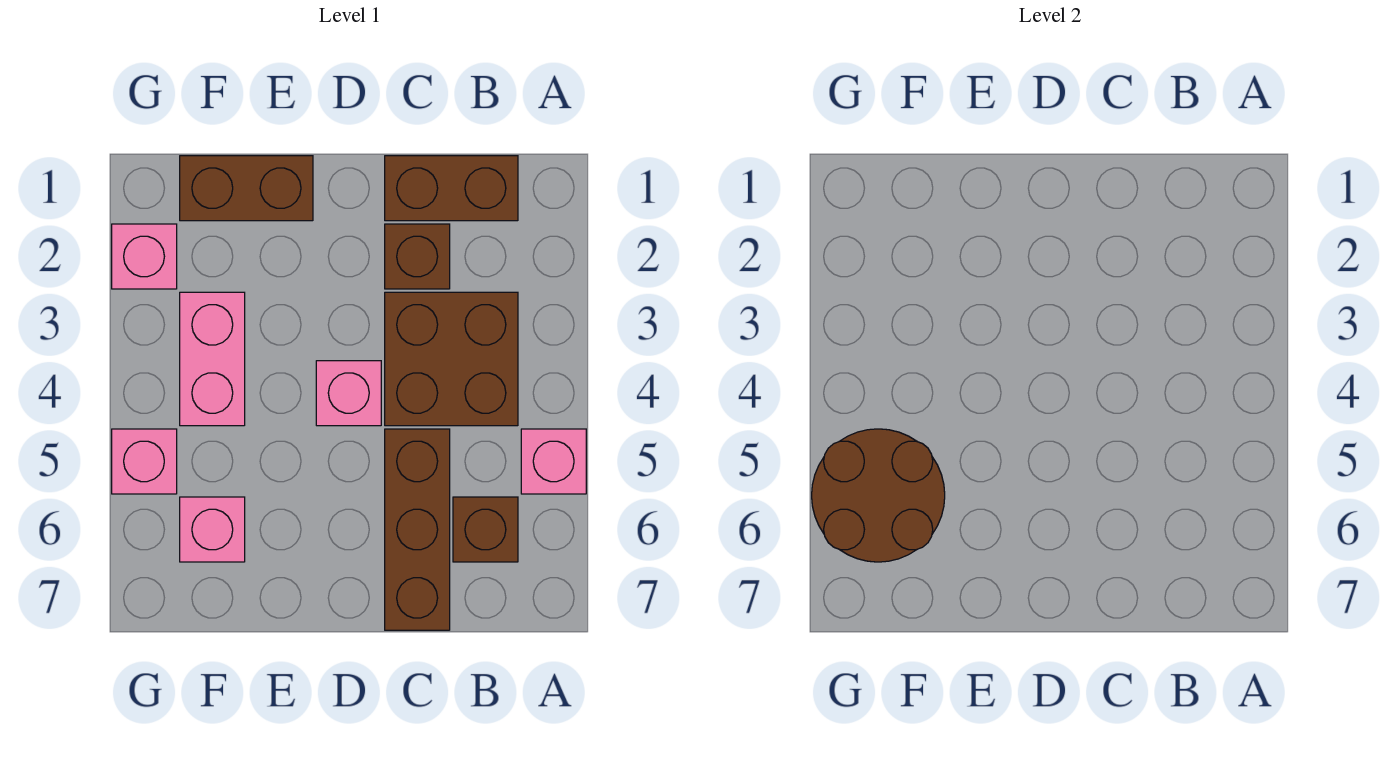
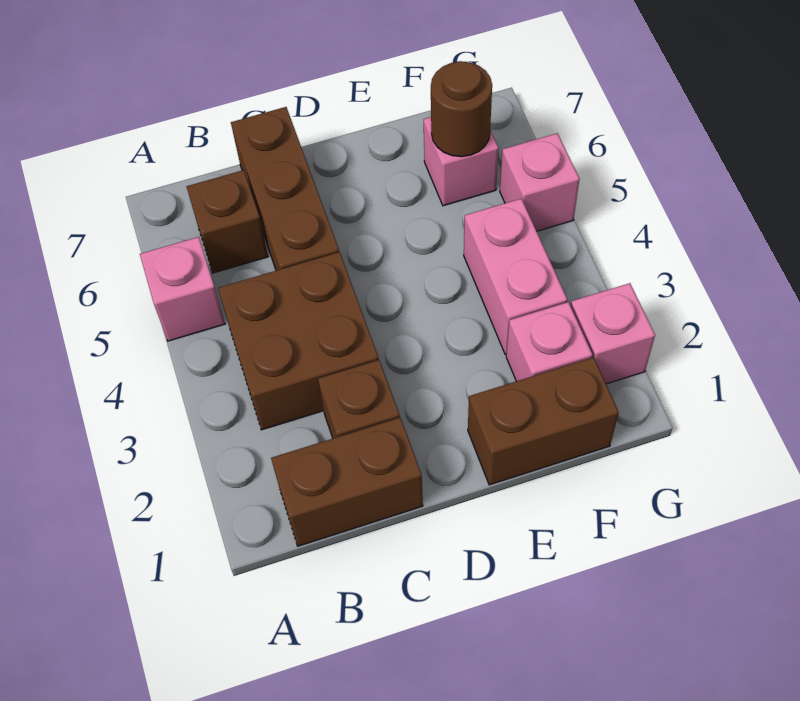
pink brick D4 level 1 -> pink brick F2 level 1
brown round brick F5:G6 level 2 -> brown round brick F6 level 2

